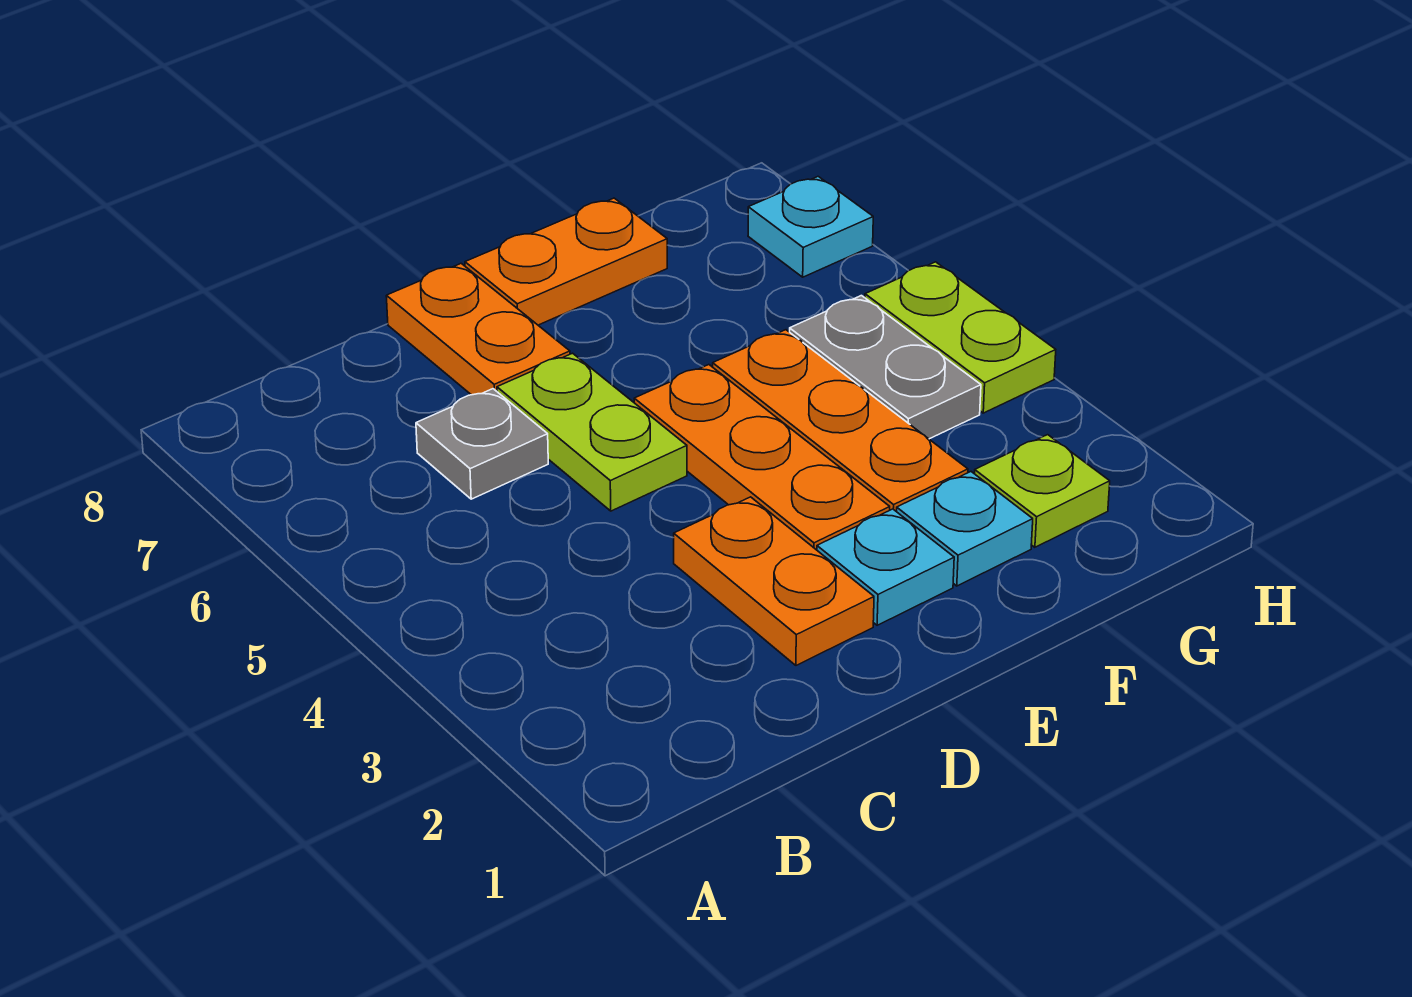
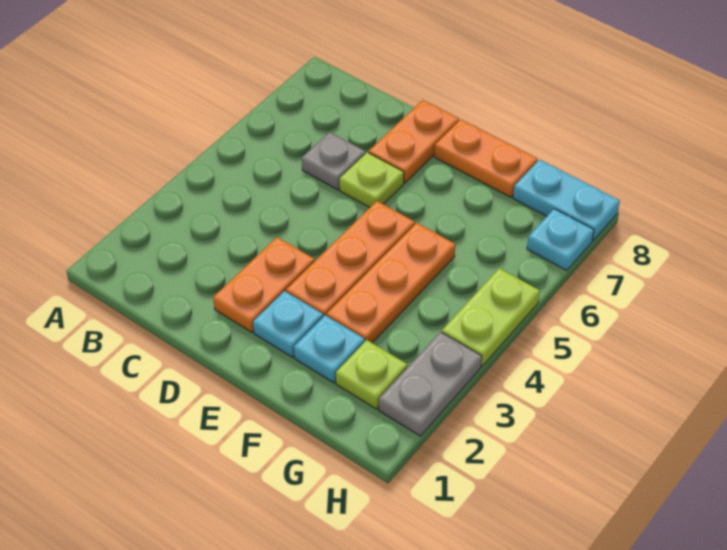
lime plate D5:D6 level 1 -> lime plate D6 level 1
grey plate G4:G5 level 1 -> grey plate H2:H3 level 1
none -> cyan plate G8:H8 level 1

